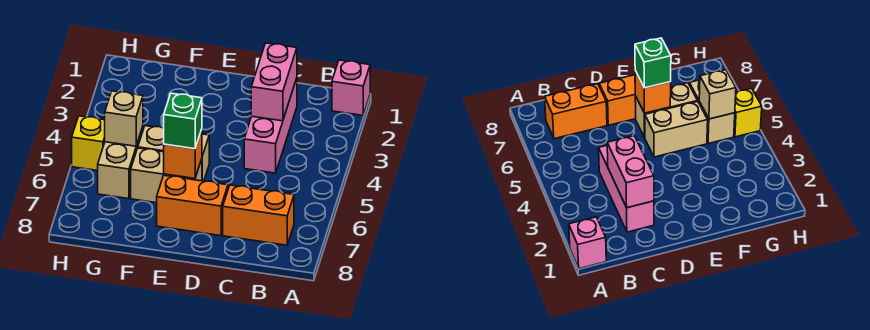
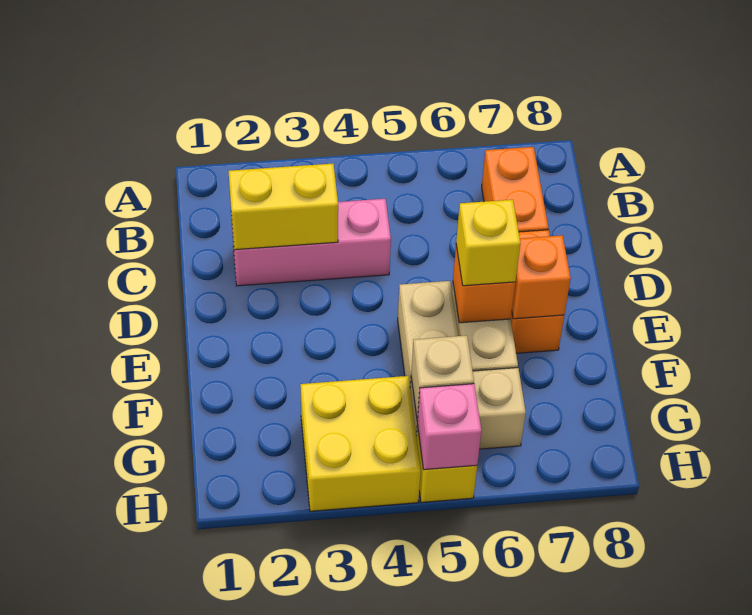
pink brick A1 level 1 -> pink brick H5 level 2
pink brick C2:C3 level 2 -> yellow brick C2:C3 level 2
green brick E6 level 3 -> yellow brick E6 level 3
none -> orange brick E7 level 2
none -> yellow brick G3:H4 level 1

